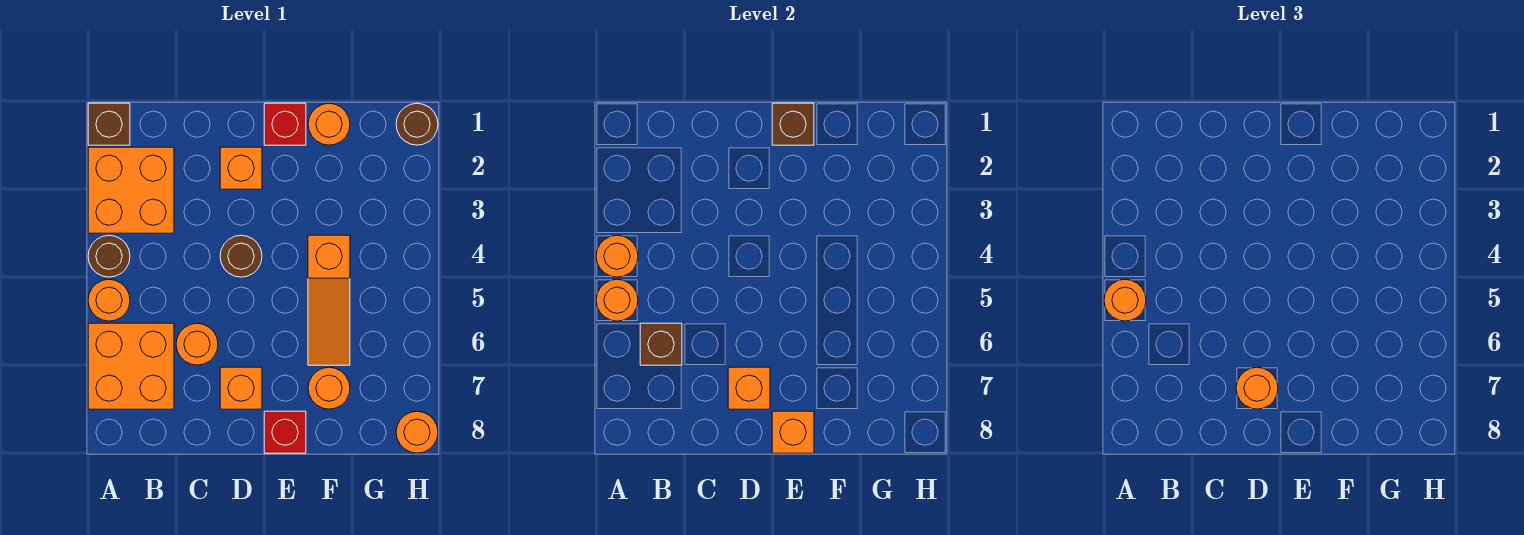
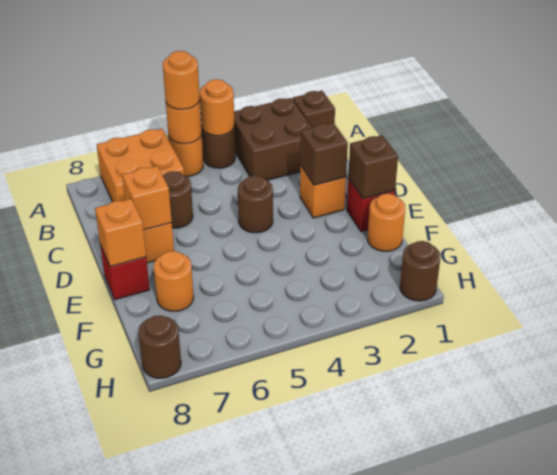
orange brick A2:B3 level 1 -> brown brick A2:B3 level 1
brown brick B6 level 2 -> brown brick D2 level 2
orange round brick C6 level 1 -> brown round brick C6 level 1
orange round brick D7 level 3 -> none
orange slope F4:F6 level 1 top 4 -> none
orange round brick H8 level 1 -> brown round brick H8 level 1

